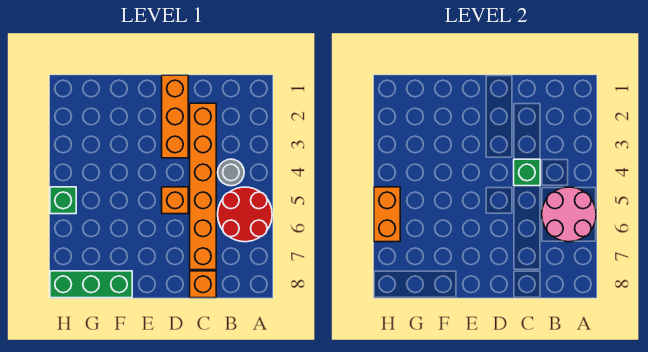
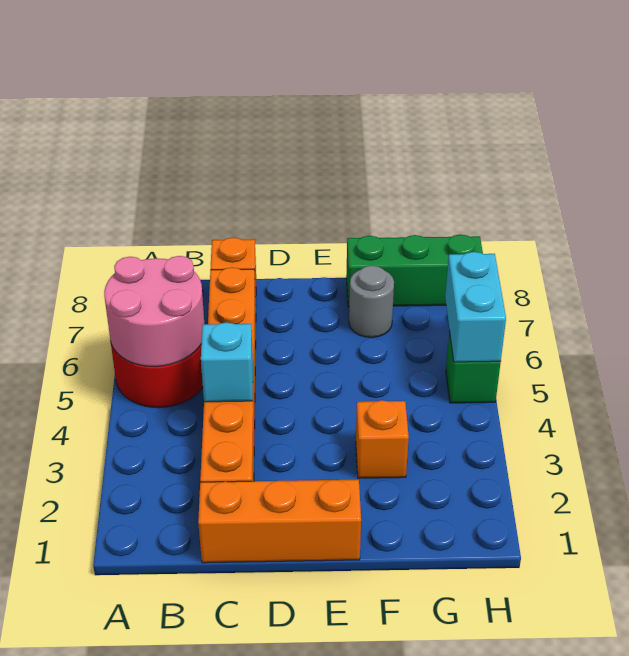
grey round brick B4 level 1 -> grey round brick F7 level 1
green brick C4 level 2 -> cyan brick C4 level 2
orange brick D1:D3 level 1 -> orange brick C1:E1 level 1
orange brick D5 level 1 -> orange brick F3 level 1
orange brick H5:H6 level 2 -> cyan brick H5:H6 level 2

